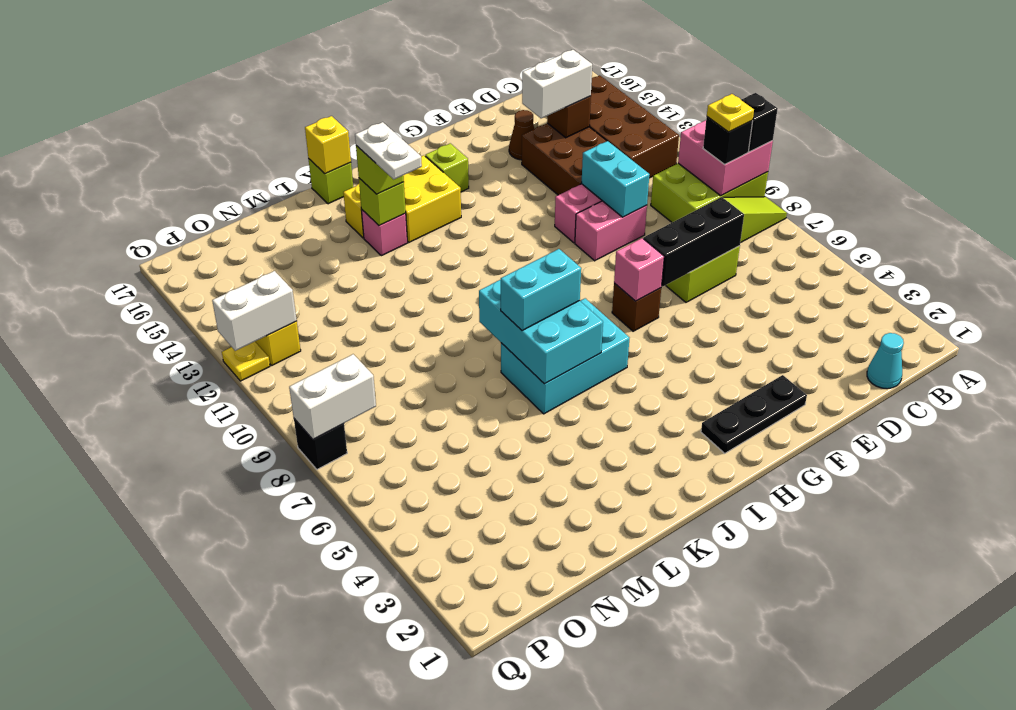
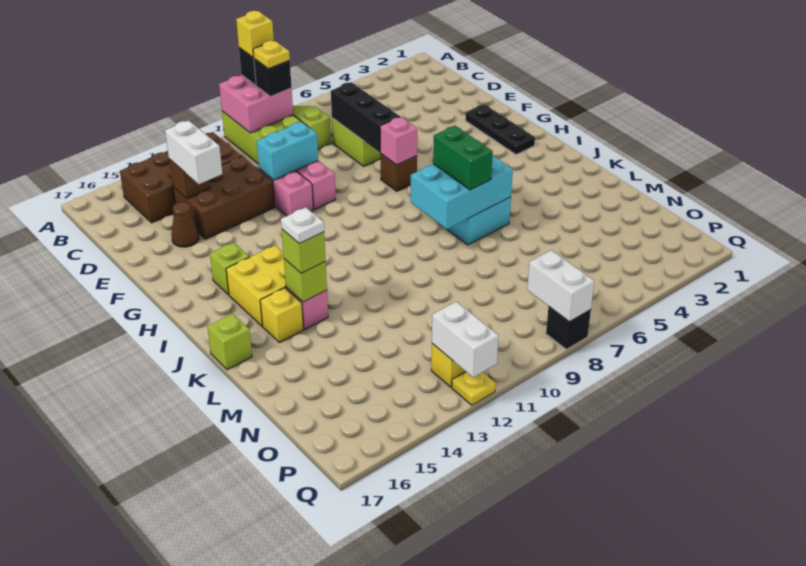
cyan cone C1 level 1 -> none
cyan brick J7:K7 level 3 -> green brick J7:K7 level 3
white plate K13:K14 level 4 -> white plate K14 level 4
yellow brick K17 level 2 -> yellow brick A9 level 4

